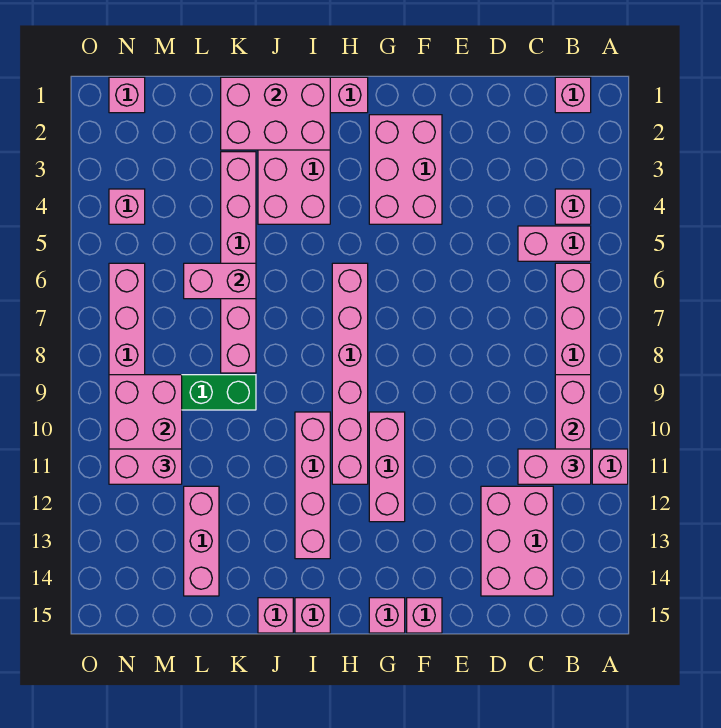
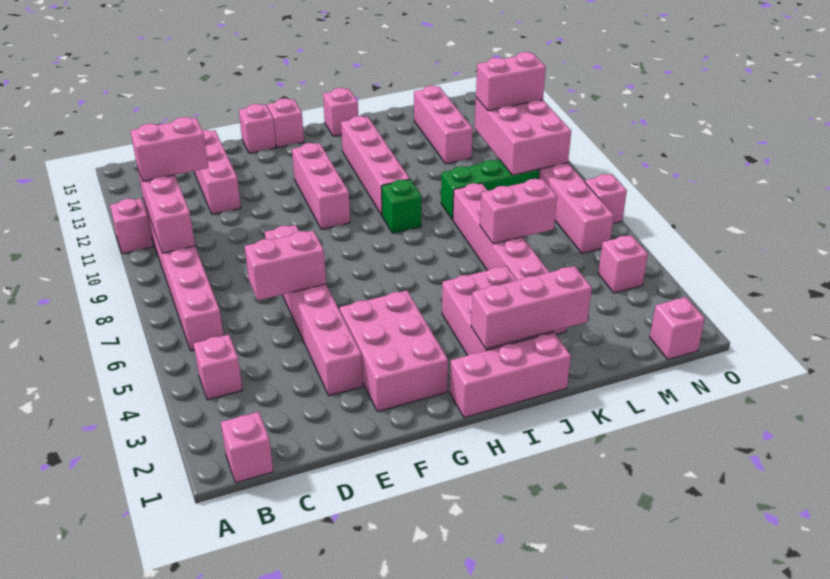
pink brick B5:C5 level 1 -> pink brick D6:E6 level 2
pink brick C12:D14 level 1 -> pink brick D12:D14 level 1
pink brick H6:H11 level 1 -> pink brick E3:E8 level 1
pink brick I1:K2 level 2 -> pink brick I2:K2 level 2
none -> green brick I9 level 1
pink brick J15 level 1 -> pink brick O7 level 1

